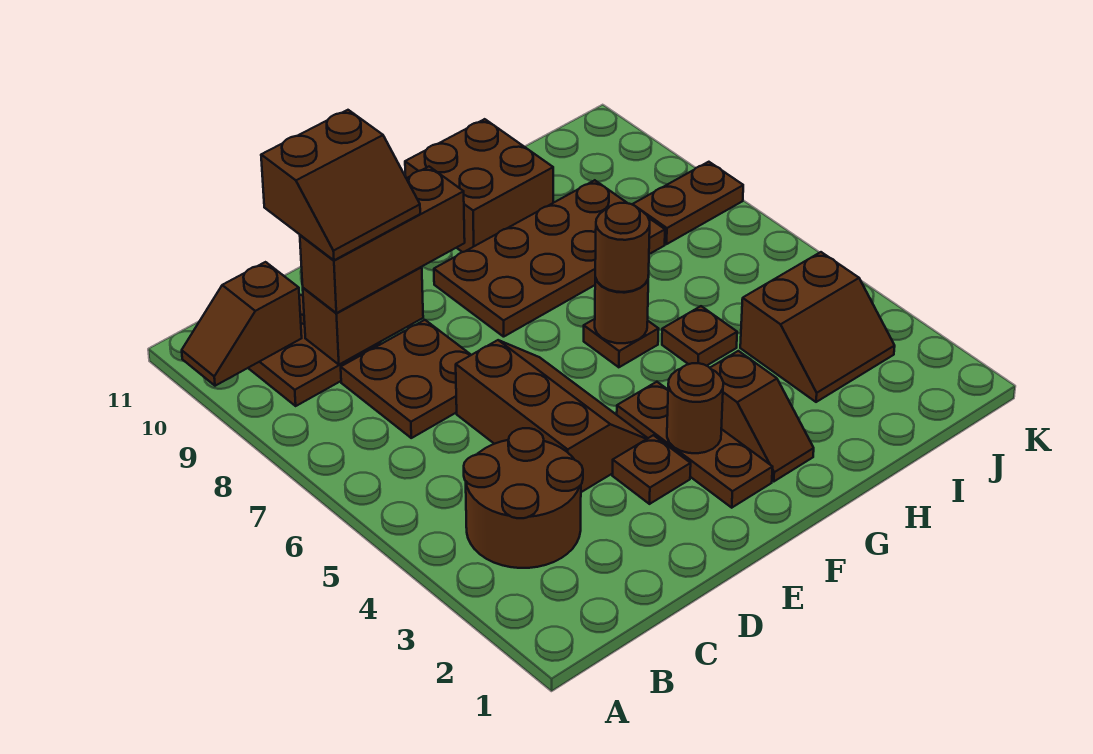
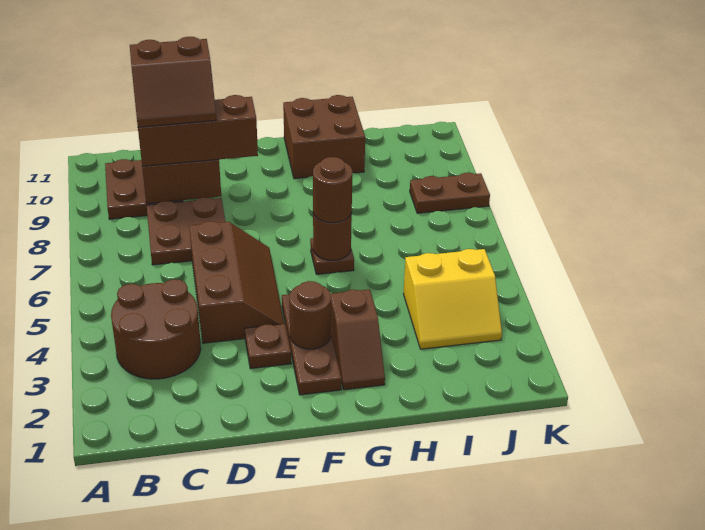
brown slope A10:B10 level 2 top B -> none
brown plate F8:I9 level 1 -> none
brown plate H5 level 1 -> none
brown slope I3:J4 level 1 top 4 -> yellow slope I3:J4 level 1 top 4

